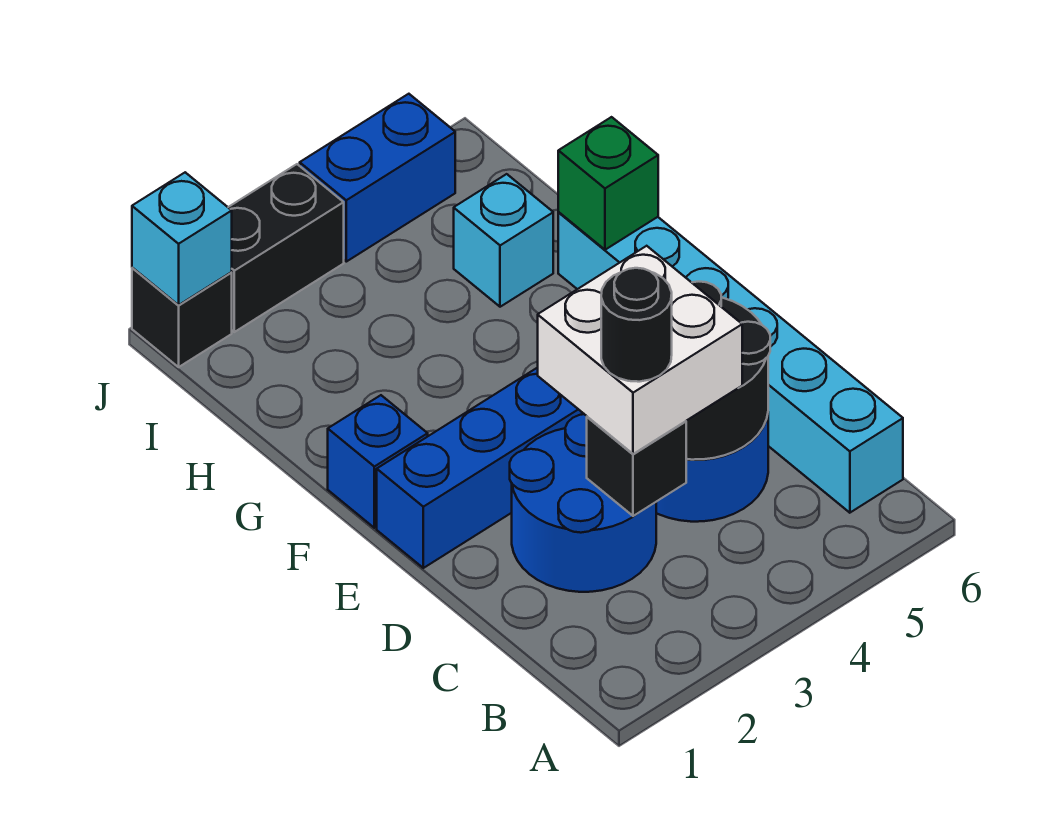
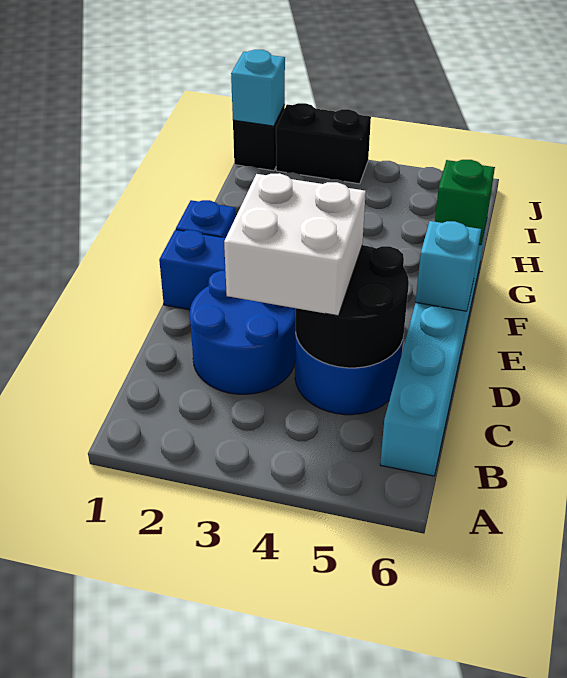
black brick C3 level 2 -> none
black round brick C3 level 4 -> none
cyan brick H5 level 1 -> cyan brick E6 level 2
blue brick J4:J5 level 1 -> none

